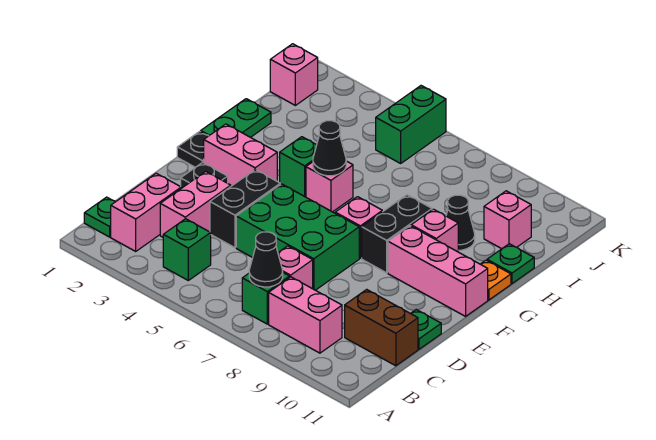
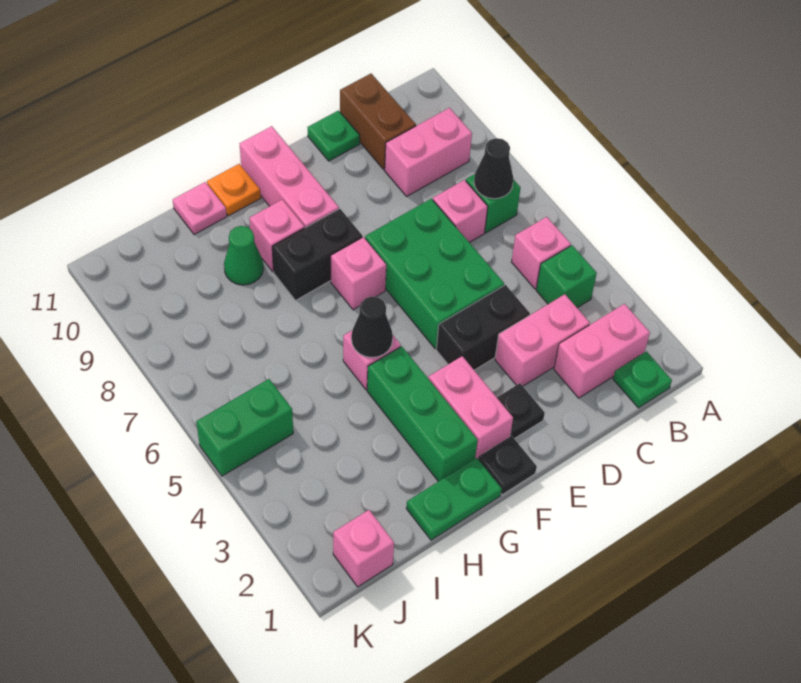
pink brick B8:B9 level 1 -> pink brick B9:C9 level 1
green brick G4 level 1 -> green brick G2:G4 level 1
black cone H9 level 1 -> green cone H9 level 1
green plate H11 level 1 -> pink plate H11 level 1
pink brick I10 level 1 -> pink brick B5 level 1

